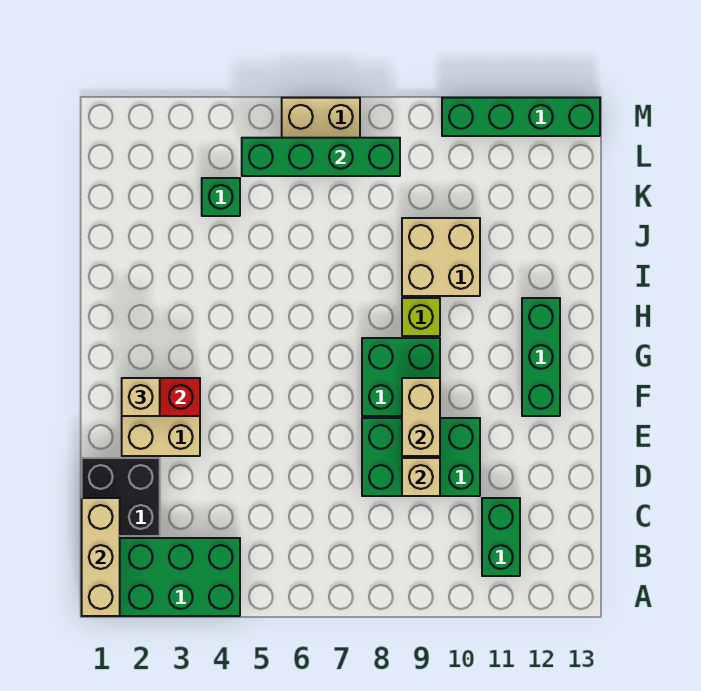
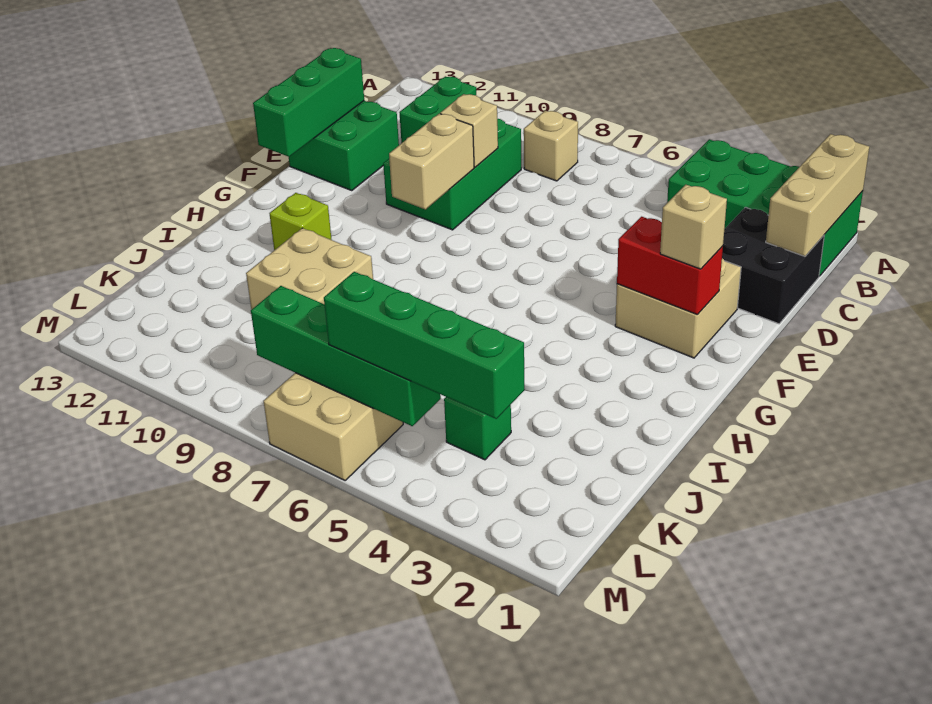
none -> tan brick B8 level 1
green brick D8:E10 level 1 -> green brick C9:E10 level 1
green brick F8:G9 level 1 -> green brick D12:E13 level 1
green brick F12:H12 level 1 -> green brick D13:F13 level 2
lime brick H9 level 1 -> lime brick H11 level 1
green brick M10:M13 level 1 -> green brick L3:L6 level 3

